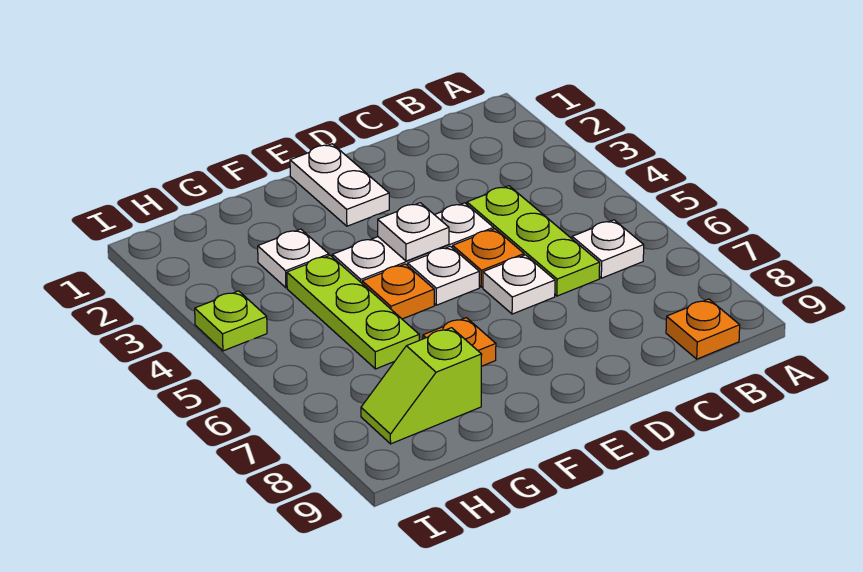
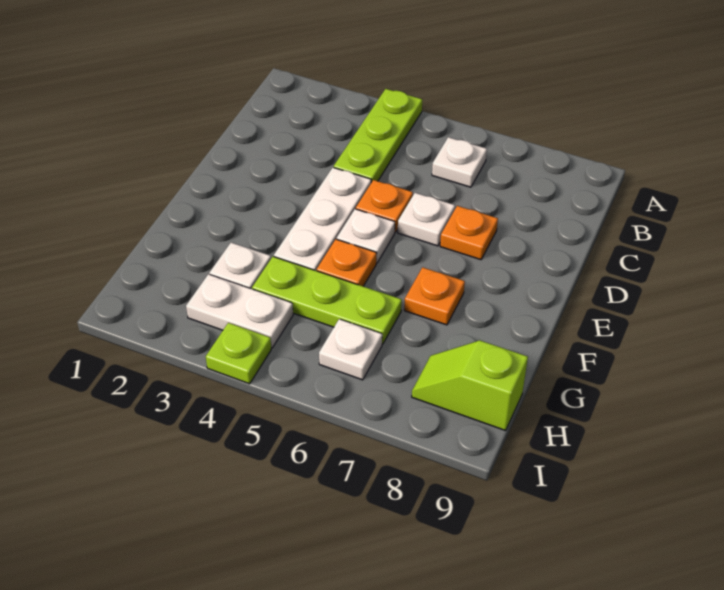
orange plate B9 level 1 -> orange plate D7 level 1
lime plate C4:C6 level 1 -> lime plate A4:C4 level 1
white plate E1:E2 level 1 -> white plate H3:H4 level 1
white plate E4 level 2 -> white plate H6 level 1
lime slope G8:H8 level 1 top G -> lime slope H8:H9 level 1 top 9

